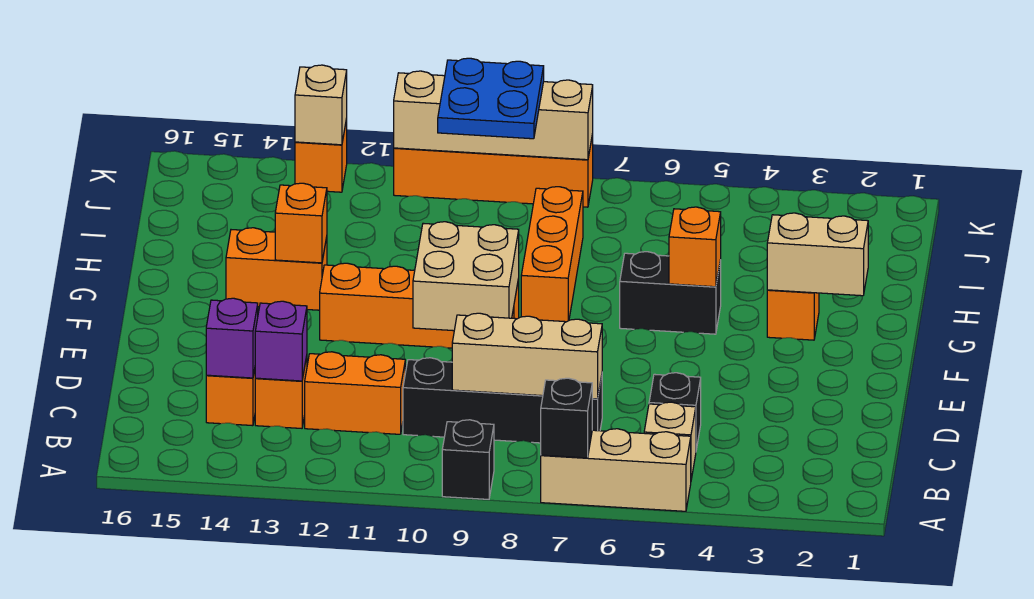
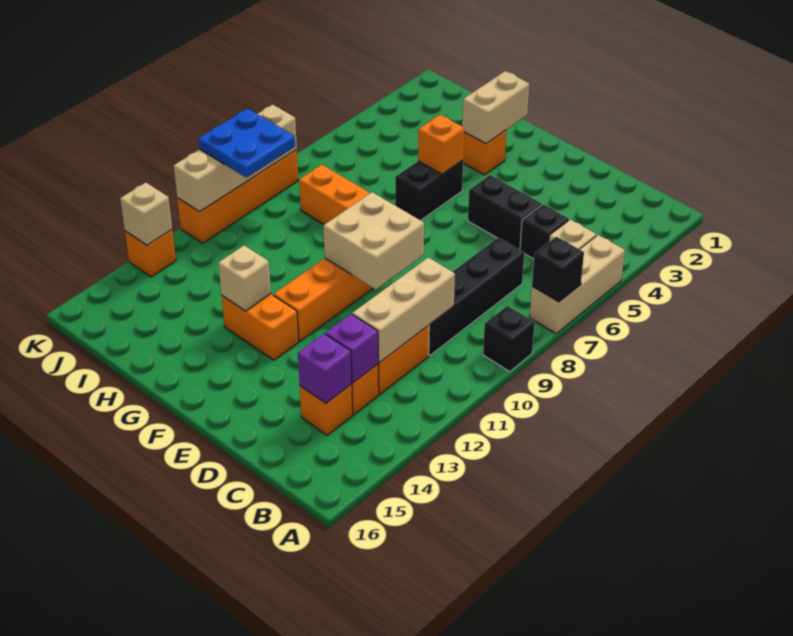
tan brick C7:C9 level 2 -> tan brick C10:C12 level 2
none -> black brick D5:E5 level 1
orange brick G13:G14 level 1 -> orange brick F13:G13 level 1
orange brick G13 level 2 -> tan brick G13 level 2

